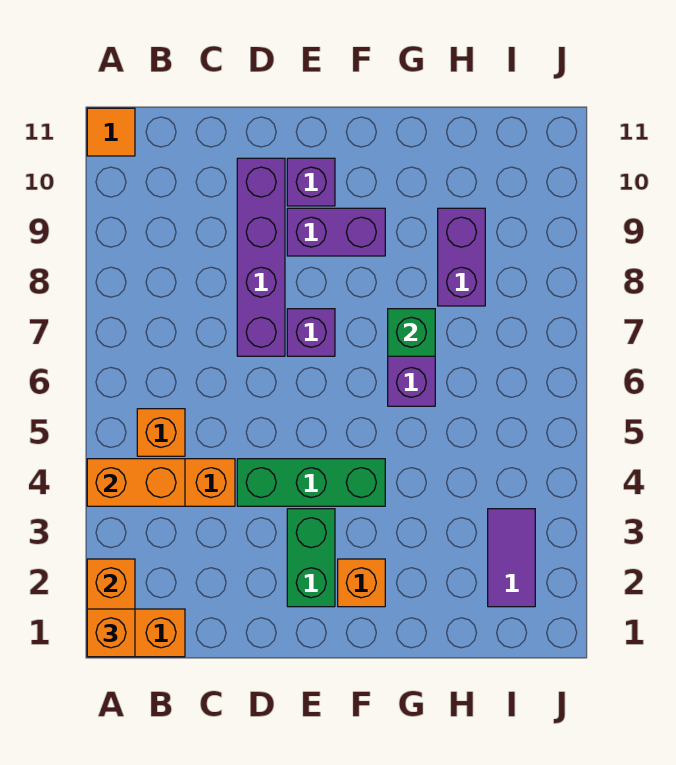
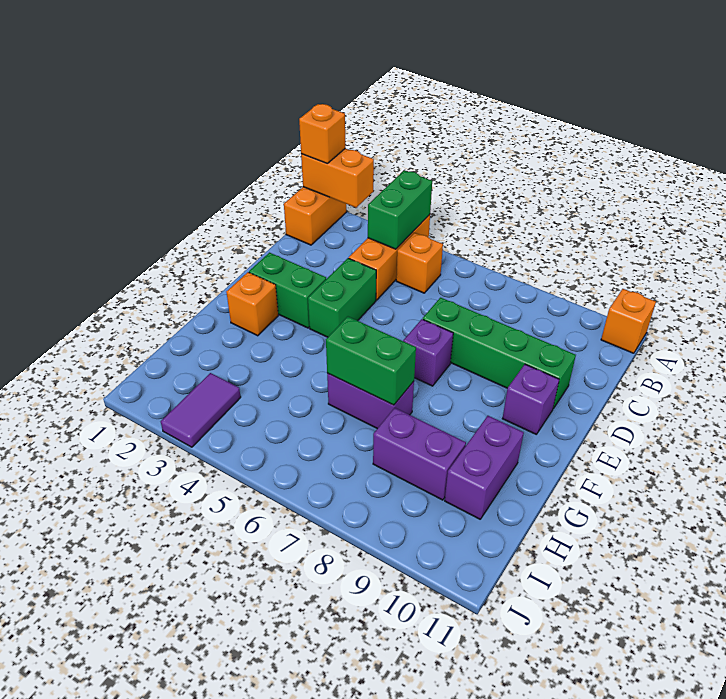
orange brick A4:B4 level 2 -> green brick A4:B4 level 2
orange tile A11 level 1 -> orange brick A11 level 1
green brick D4:F4 level 1 -> green brick D4:E4 level 1
purple brick D7:D10 level 1 -> green brick D7:D10 level 1
purple brick E9:F9 level 1 -> purple brick G10:H10 level 1
green brick G7 level 2 -> green brick G6:G7 level 2
purple tile I2:I3 level 1 -> purple tile I3:J3 level 1

